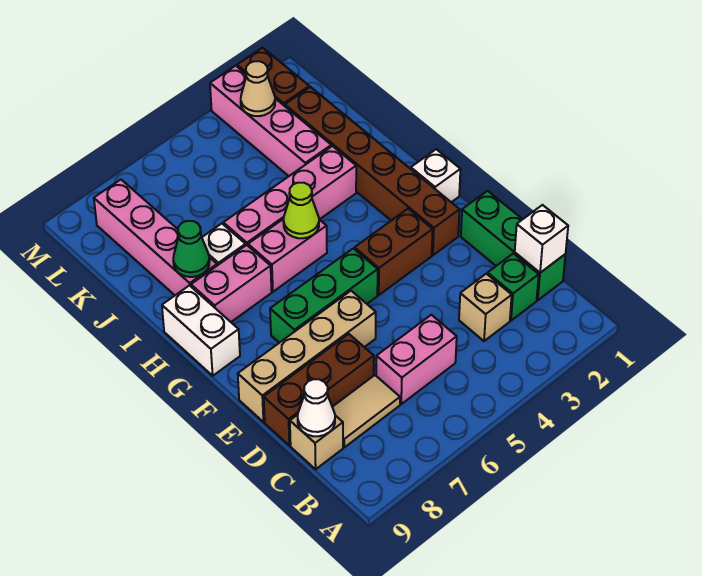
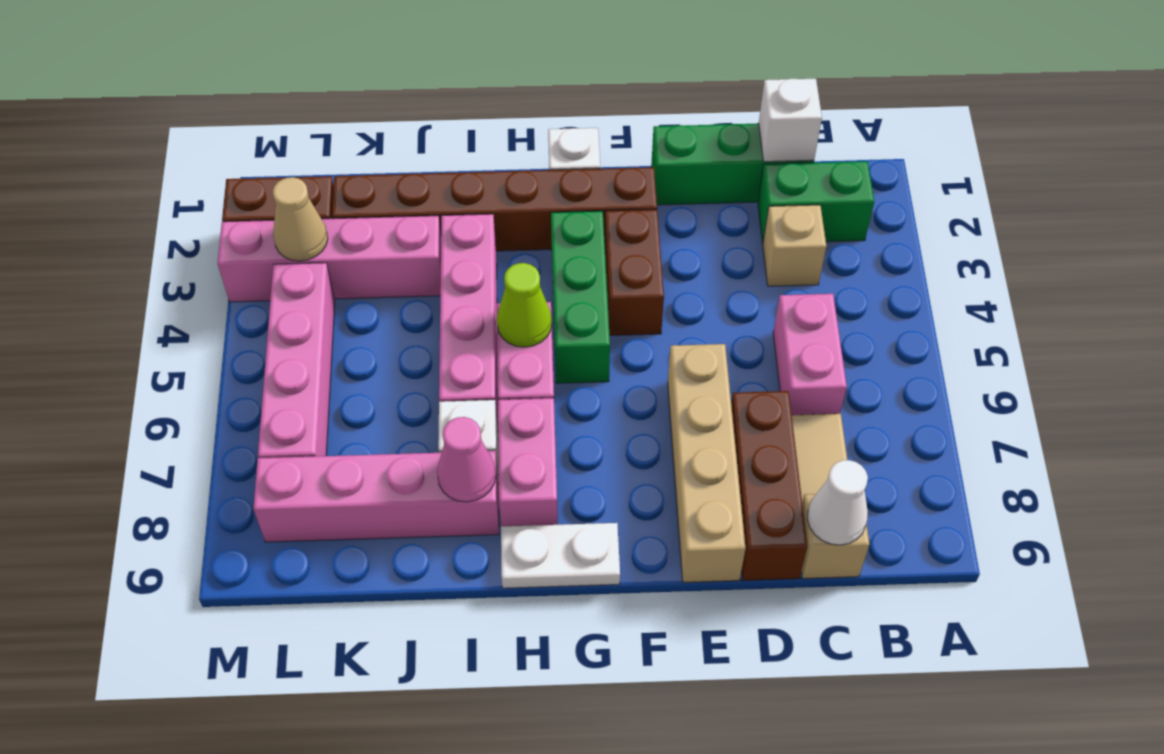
green brick C2 level 1 -> green brick B2:C2 level 1
green brick F5:F7 level 1 -> green brick G3:G5 level 1
white brick G9:H9 level 1 -> white plate G9:H9 level 1
green cone I8 level 2 -> pink cone I8 level 2
none -> pink brick L4:L7 level 1

